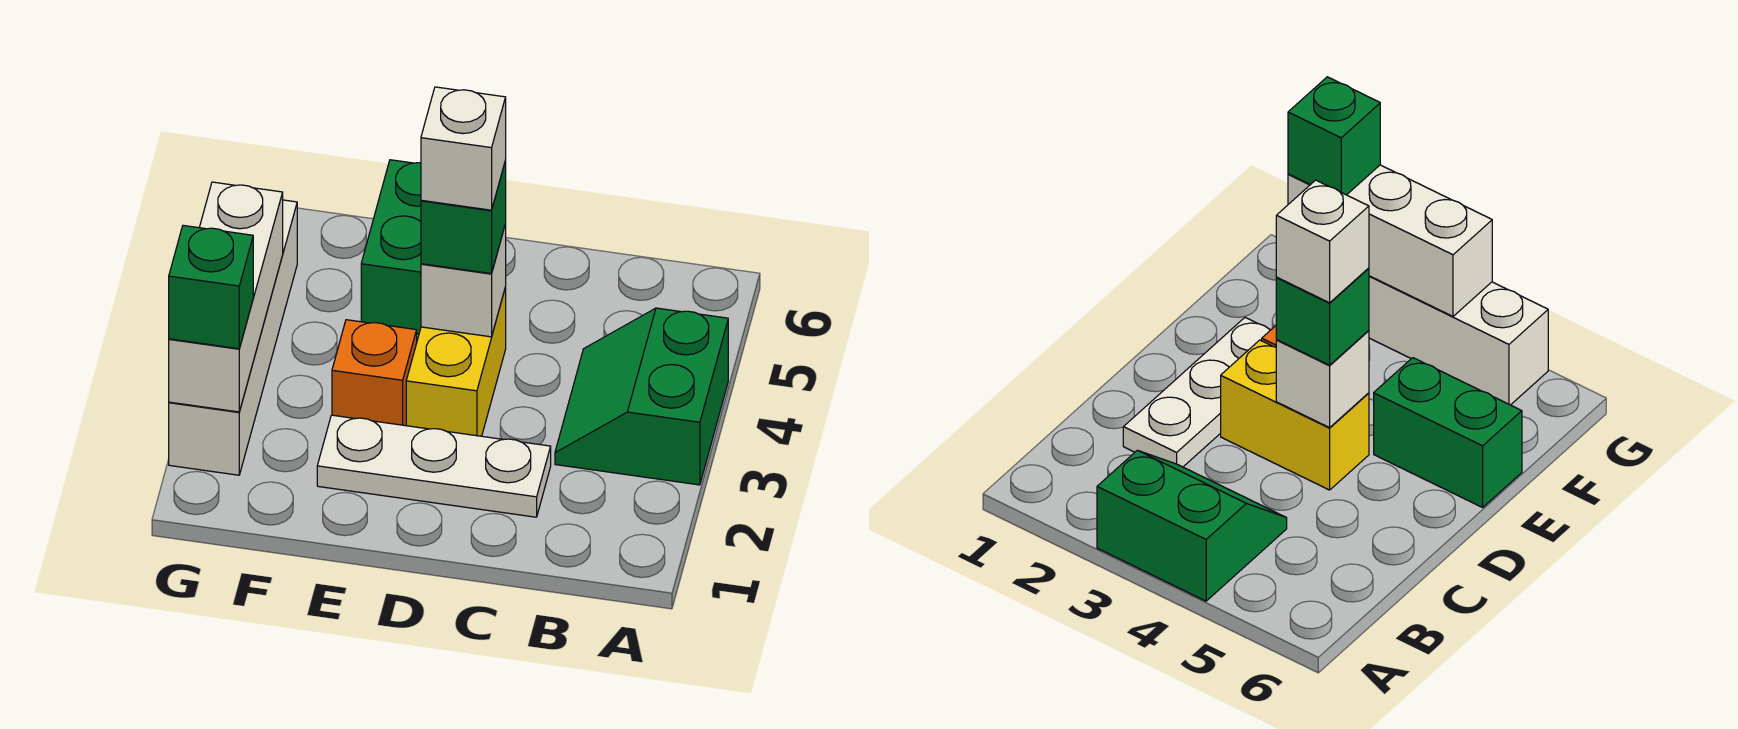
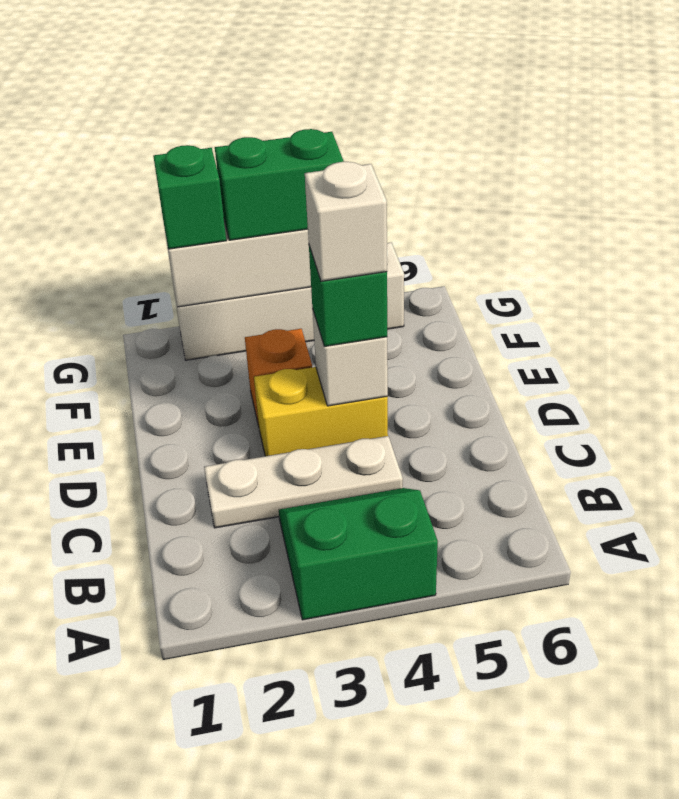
white plate C2:E2 level 1 -> white plate C2:C4 level 1
green brick E5:E6 level 1 -> green brick G3:G4 level 3

